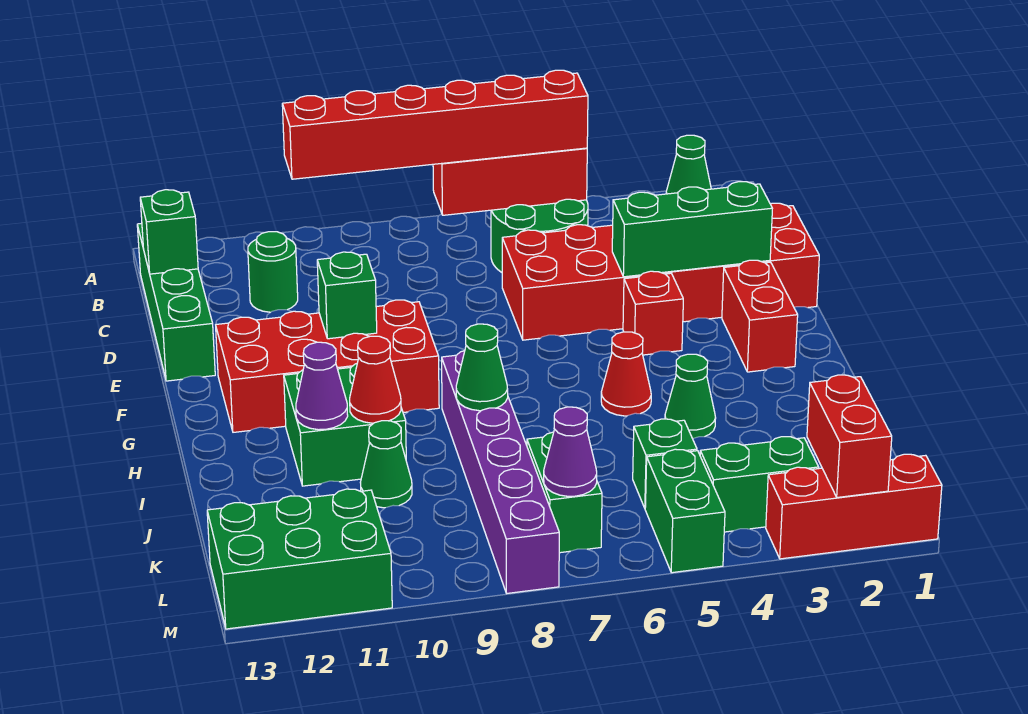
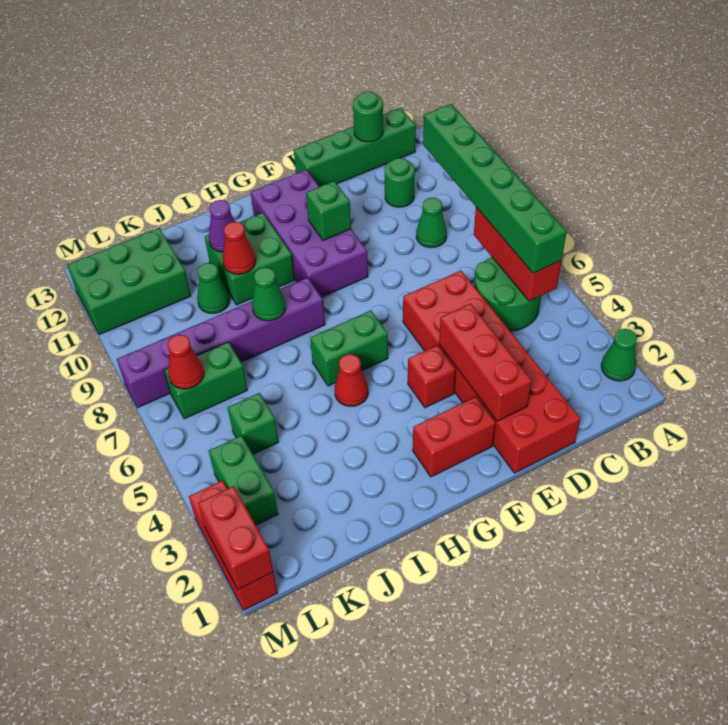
red brick B5:B10 level 3 -> green brick B5:B10 level 3
green brick C13 level 2 -> green round brick C13 level 2
green brick E2:E4 level 2 -> red brick E2:E4 level 2
red brick F9:G12 level 1 -> purple brick F9:G12 level 1
green cone I4 level 1 -> green cone C9 level 1
red brick L2:M2 level 2 -> red brick M1:M2 level 2
green brick L5:M5 level 1 -> green brick G6:H6 level 1
purple cone L7 level 2 -> red cone L7 level 2
green brick L11:M13 level 1 -> green brick K11:M12 level 1

